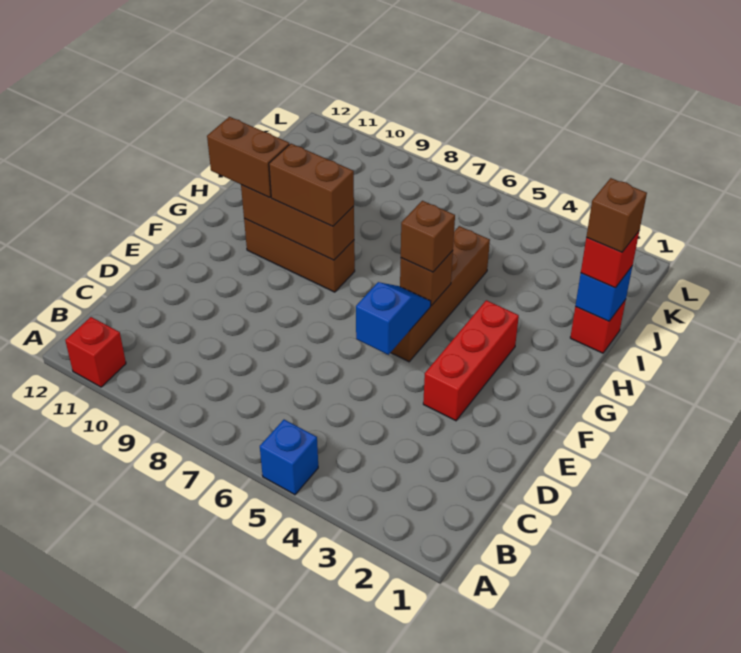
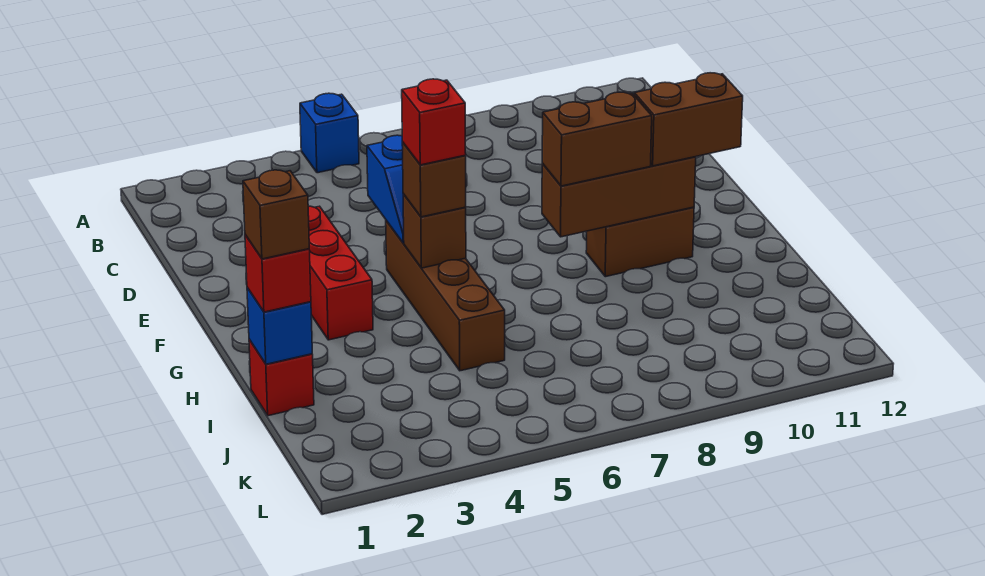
red brick A11 level 1 -> red brick G5 level 4
brown brick G8:G10 level 1 -> brown brick G9:G10 level 1

